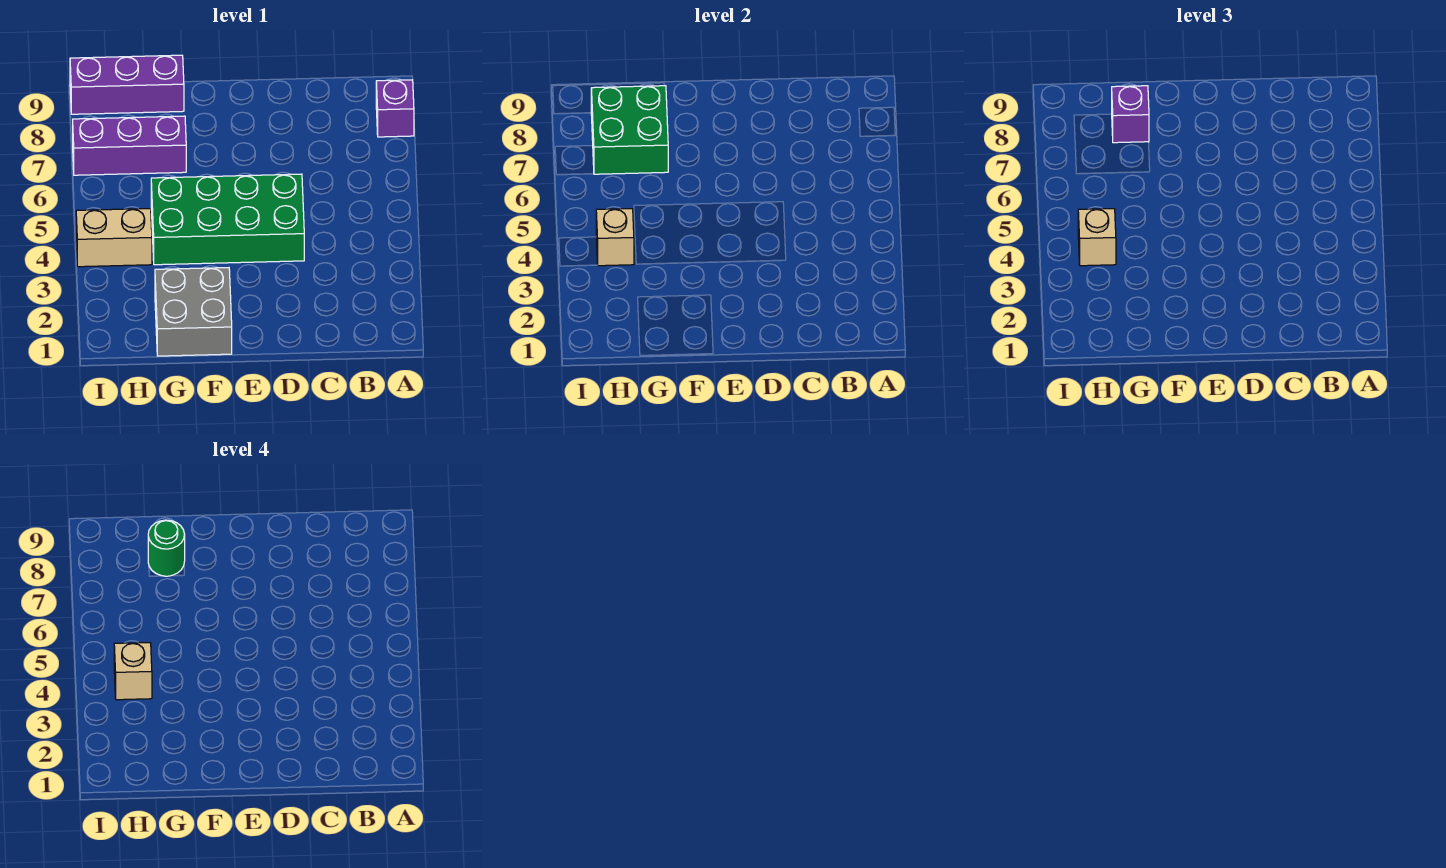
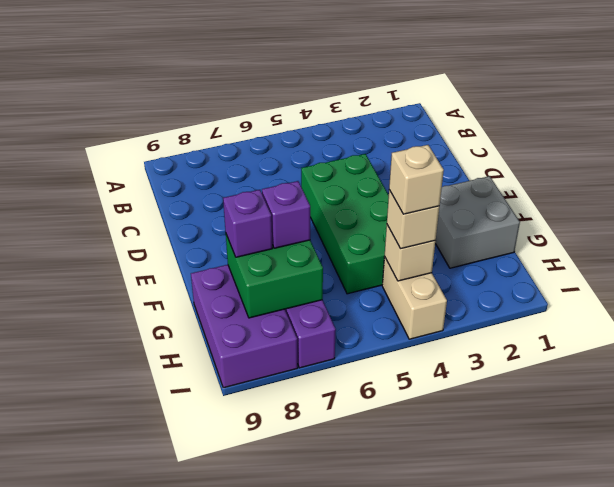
purple brick A8 level 1 -> purple brick G7 level 3
green round brick G8 level 4 -> none
purple brick G9:I9 level 1 -> purple brick G8:I9 level 1

